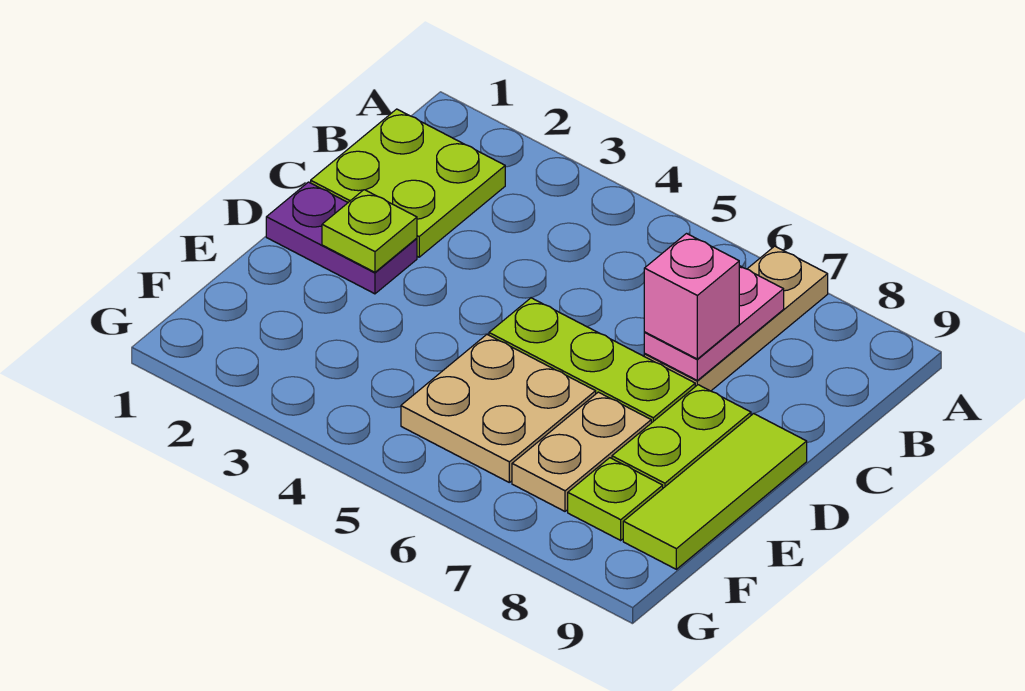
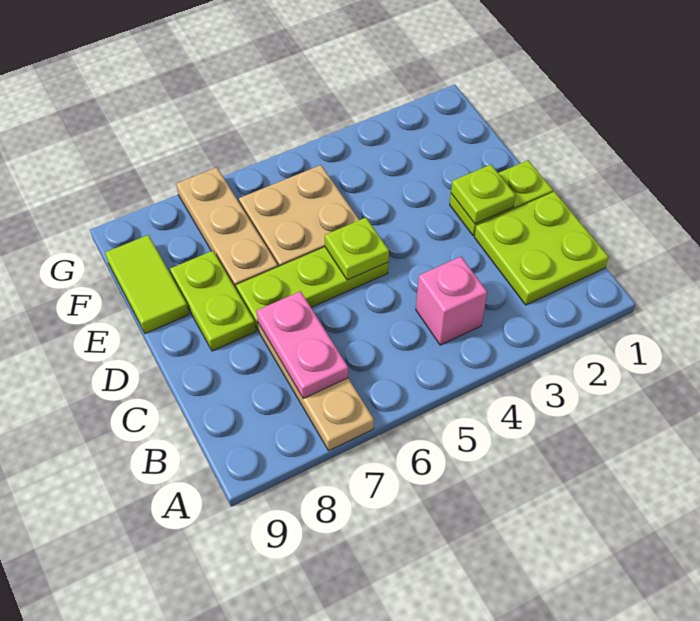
pink brick C7 level 3 -> pink brick B4 level 1
purple plate D1:D2 level 1 -> lime plate D1:D2 level 1
lime tile D9:F9 level 1 -> lime tile E9:F9 level 1
tan plate E7:F7 level 1 -> tan plate E7:G7 level 1
lime plate F8 level 1 -> lime plate D5 level 2

